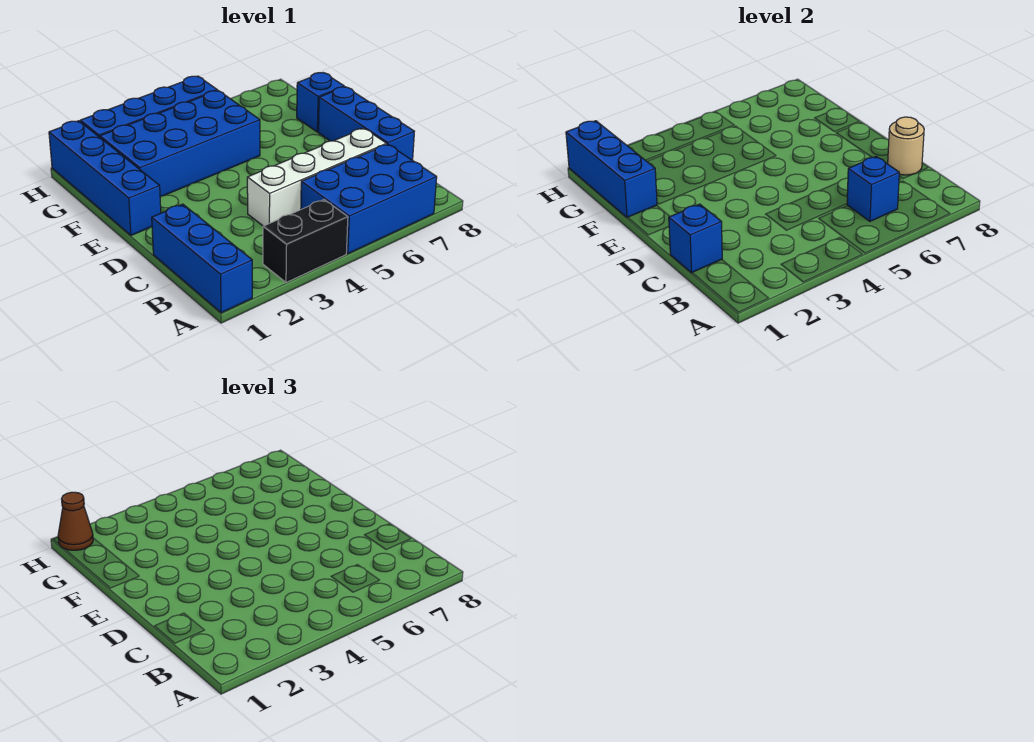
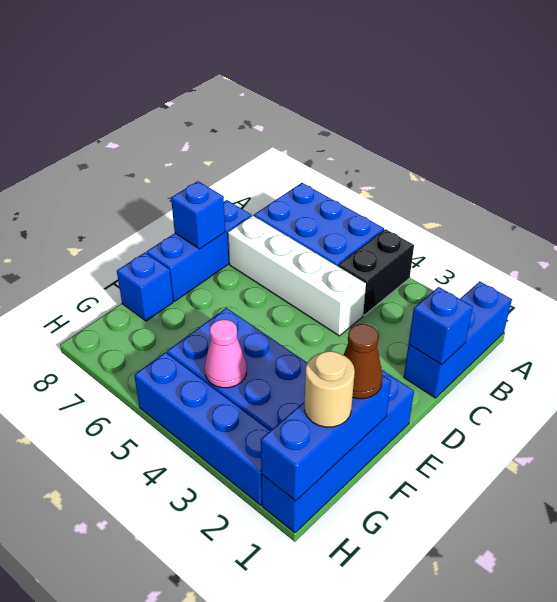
black brick A3:A4 level 1 -> black brick A4:B4 level 1
blue brick B6 level 2 -> blue brick D8 level 2
tan round brick C8 level 2 -> tan round brick G1 level 3
none -> pink cone G4 level 2
brown cone H1 level 3 -> brown cone F1 level 3

